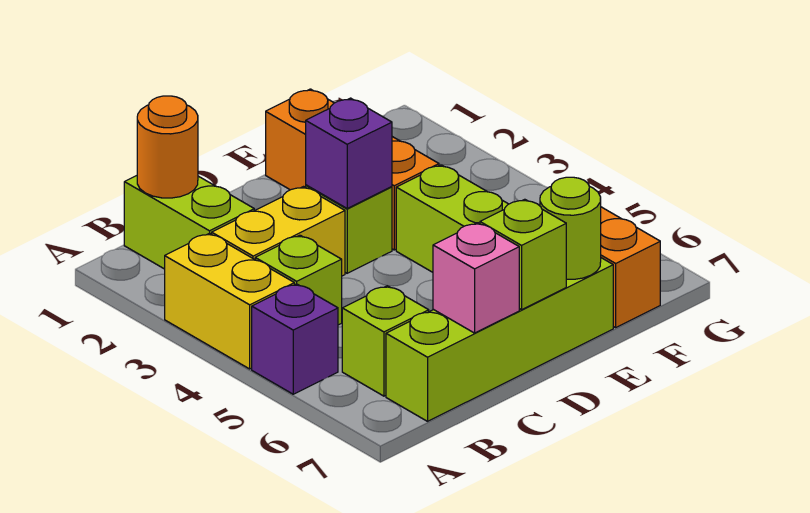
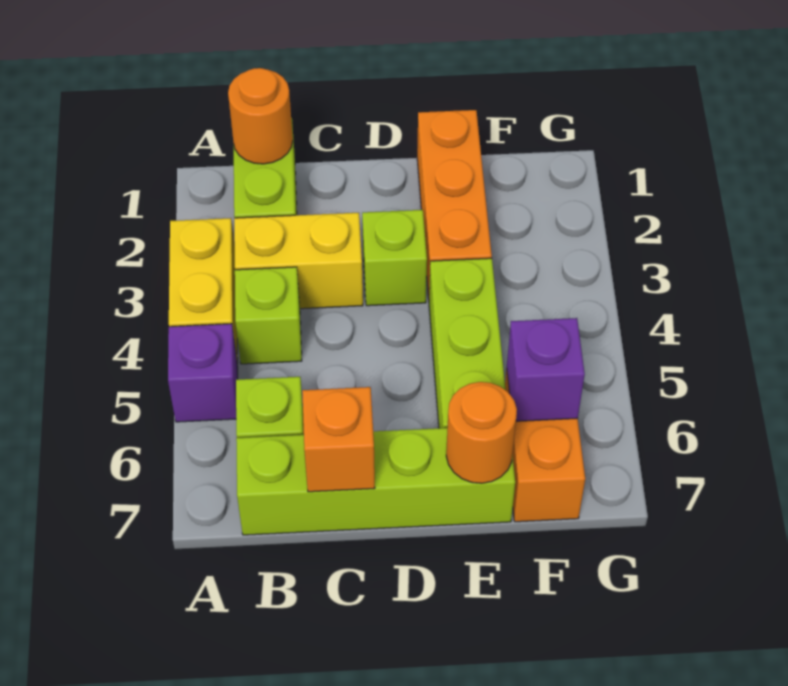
pink brick C7 level 2 -> orange brick C7 level 2
purple brick D3 level 2 -> purple brick F6 level 2
lime brick D7 level 2 -> none
lime round brick E7 level 2 -> orange round brick E7 level 2

